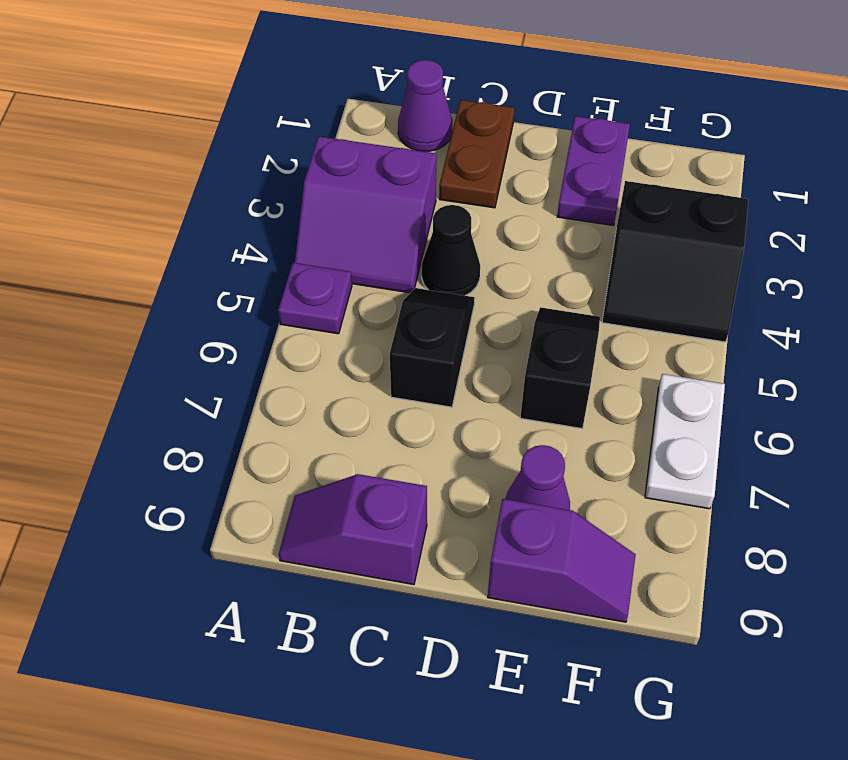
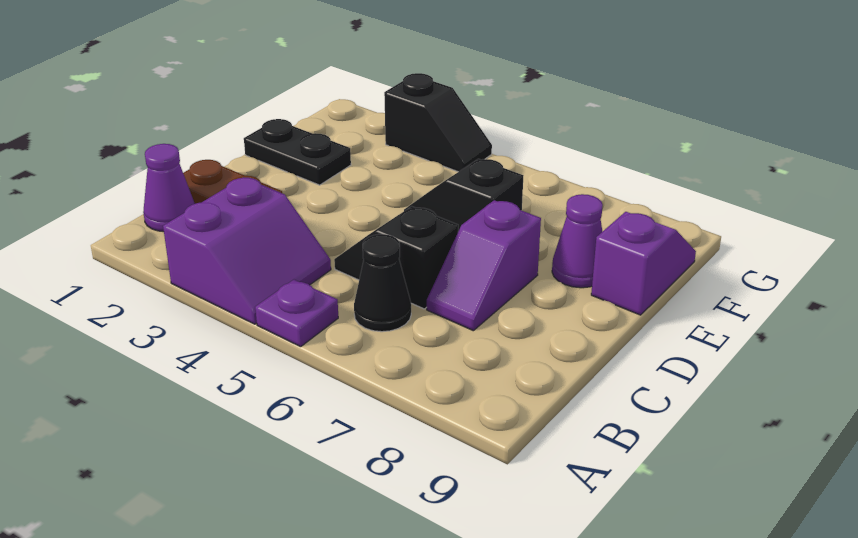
purple slope B9:C9 level 1 top C -> purple slope C7:D7 level 1 top D
black cone C4 level 1 -> black cone B6 level 1
purple plate E1:E2 level 1 -> black plate E1:E2 level 1
black slope F3:G4 level 1 top 3 -> black slope G3:G4 level 1 top 3
white plate G6:G7 level 1 -> none

